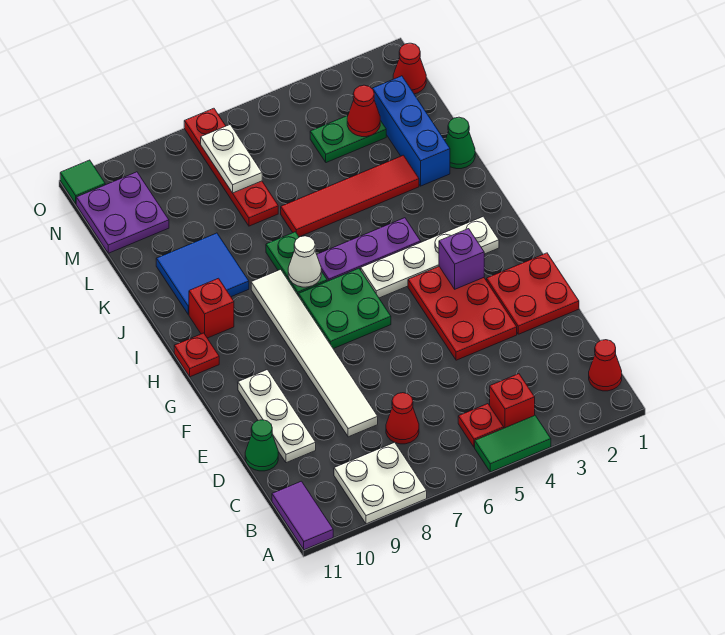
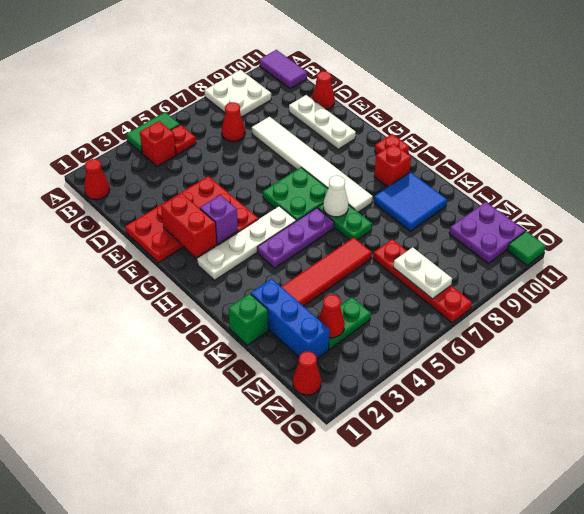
green cone D11 level 1 -> red cone D11 level 1
none -> red brick F2:G2 level 2
green cone K1 level 1 -> green brick K1 level 1

